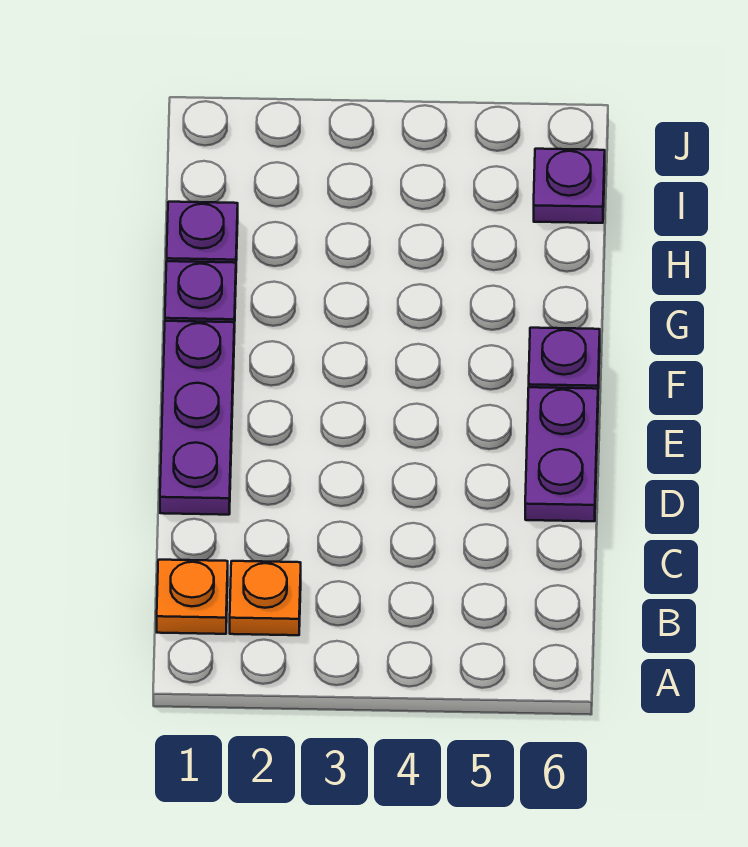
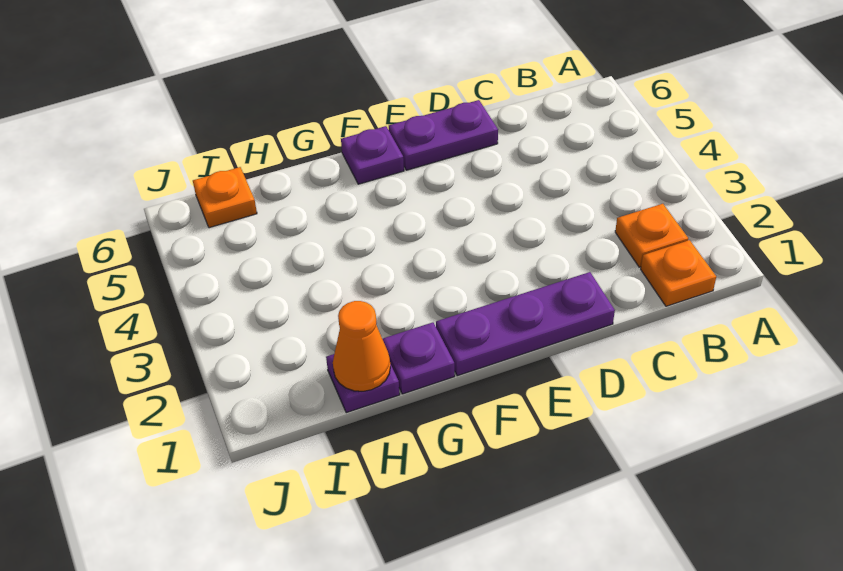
none -> orange cone H1 level 2
purple plate I6 level 1 -> orange plate I6 level 1

